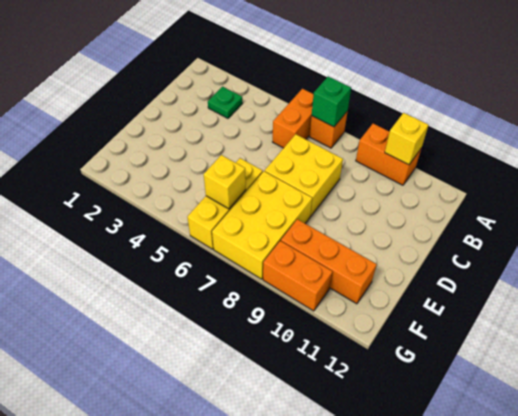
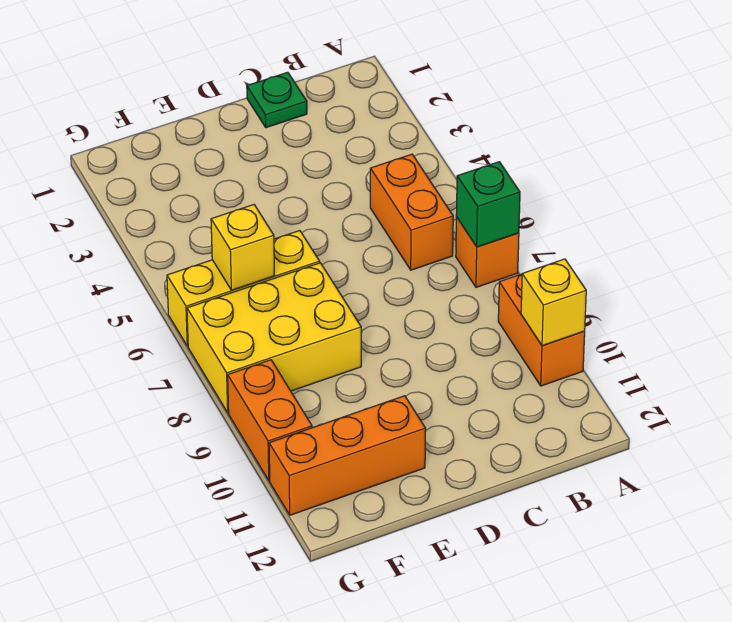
orange brick A6:B6 level 1 -> orange brick B5:B6 level 1
green plate B3 level 1 -> green plate C1 level 1
yellow brick C7:D8 level 1 -> none
orange brick F9:F11 level 1 -> orange brick E11:G11 level 1

